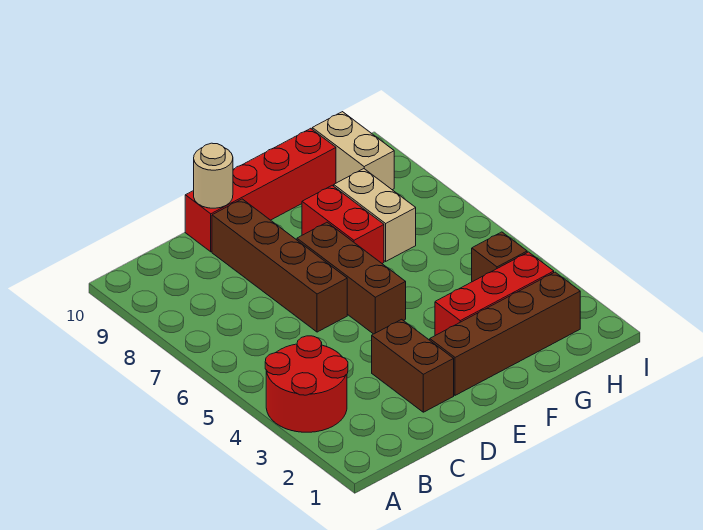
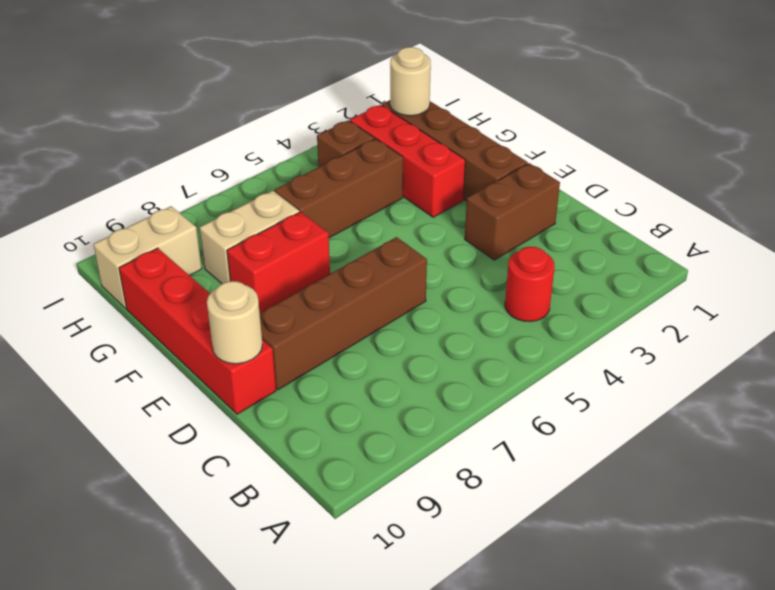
red round brick A3:B4 level 1 -> red round brick B4 level 1
brown brick E5:E7 level 1 -> brown brick G4:G6 level 1
none -> tan round brick H2 level 2

